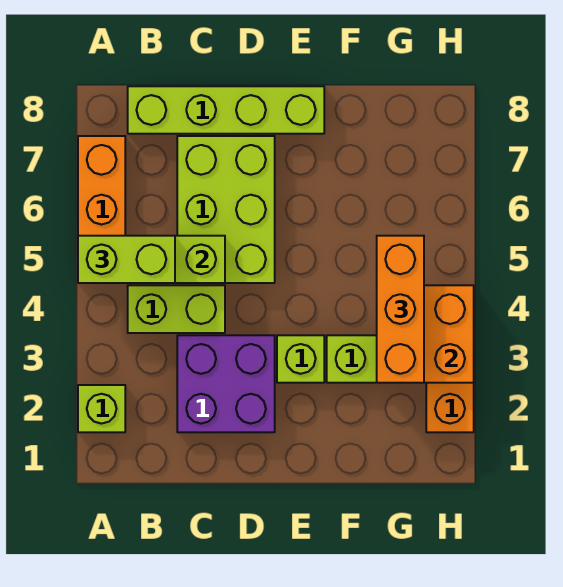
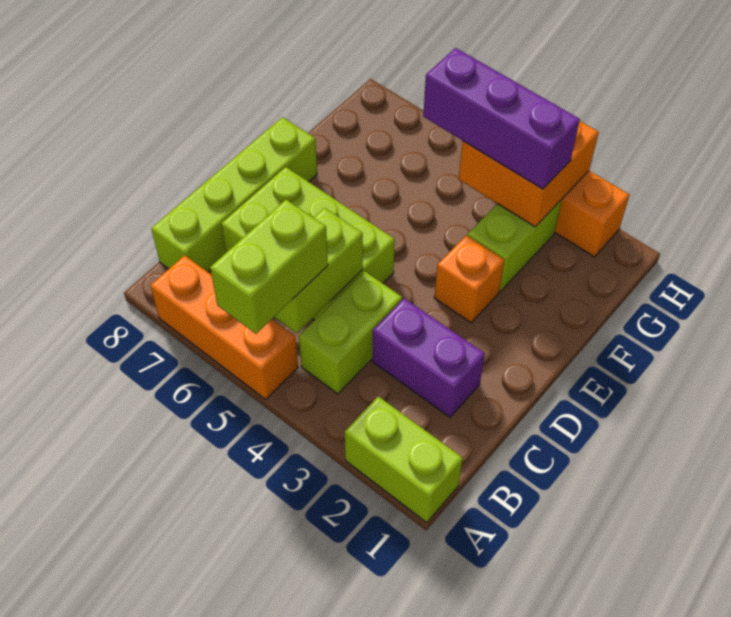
lime brick A2 level 1 -> lime brick A1:A2 level 1
purple brick C2:D3 level 1 -> purple brick C2:C3 level 1
lime brick E3 level 1 -> orange brick E3 level 1
orange brick G3:G5 level 3 -> purple brick G3:G5 level 3

